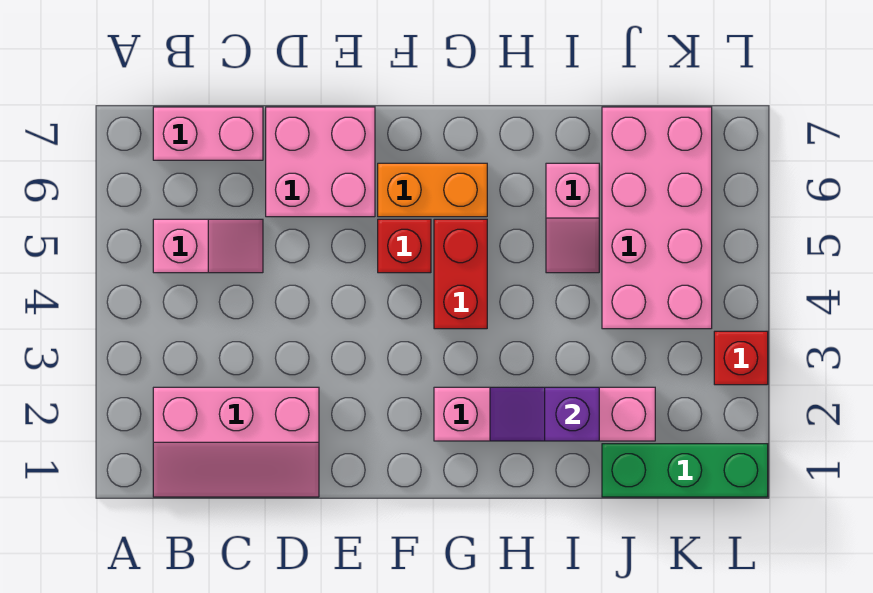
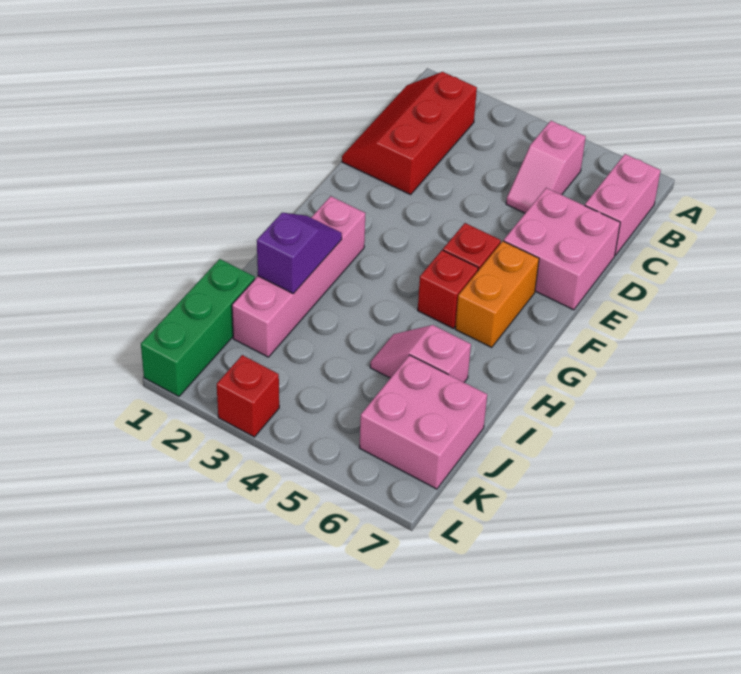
pink slope B1:D2 level 1 top 2 -> red slope B1:D2 level 1 top 2
red brick G4:G5 level 1 -> red brick G5 level 1
pink brick J4:K7 level 1 -> pink brick J6:K7 level 1

